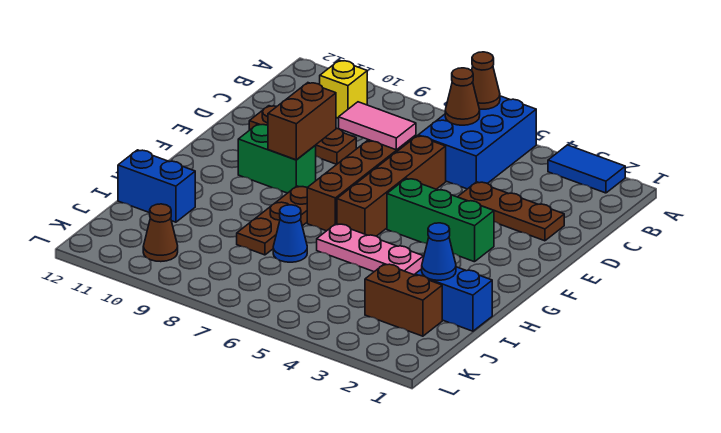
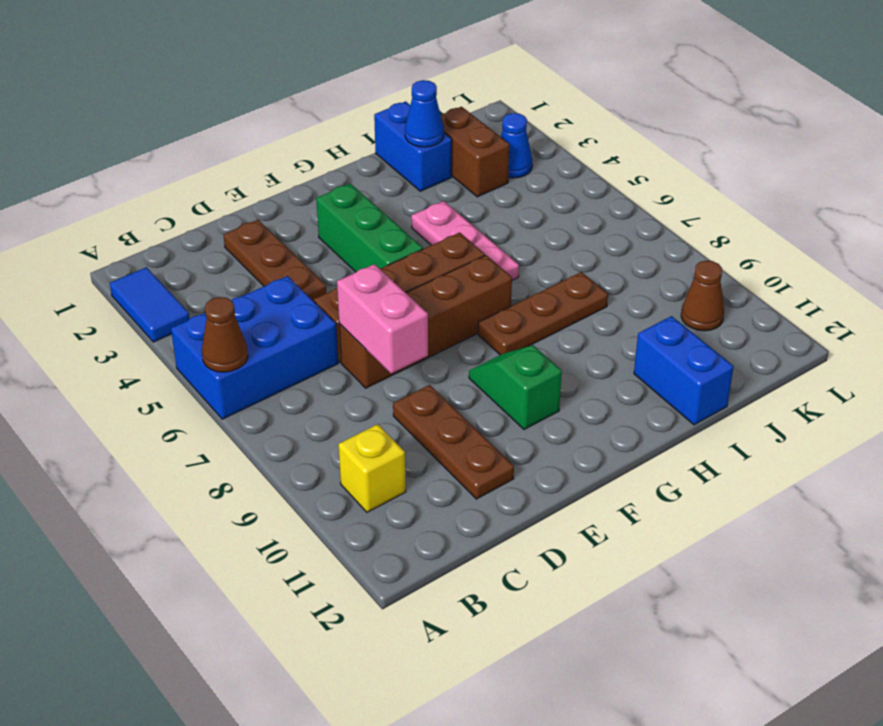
brown cone B6 level 2 -> none
pink tile D7:D8 level 2 -> pink brick D7:D8 level 2
brown brick E9:F9 level 2 -> none
green brick F9:F10 level 1 -> green slope F9:F10 level 1 top 10
blue cone I7 level 1 -> blue cone K3 level 1

